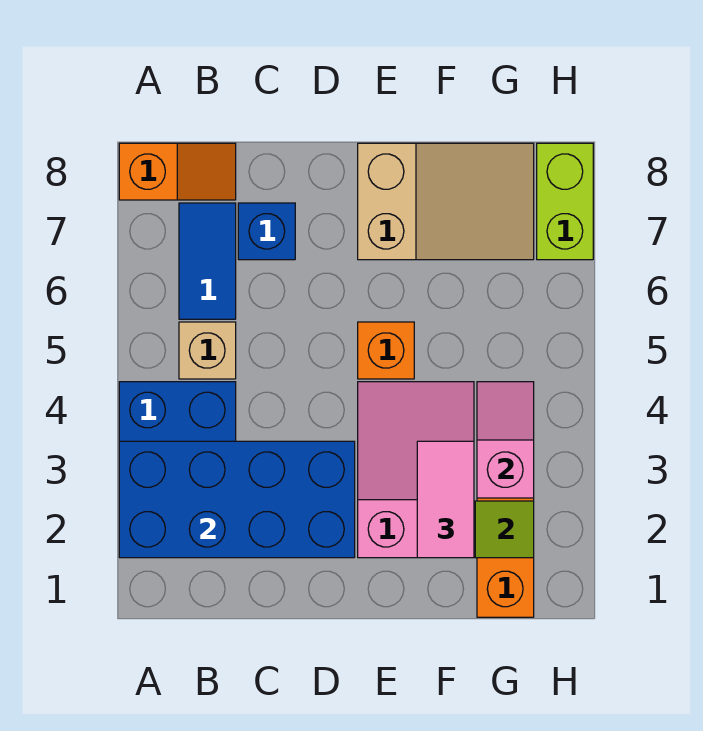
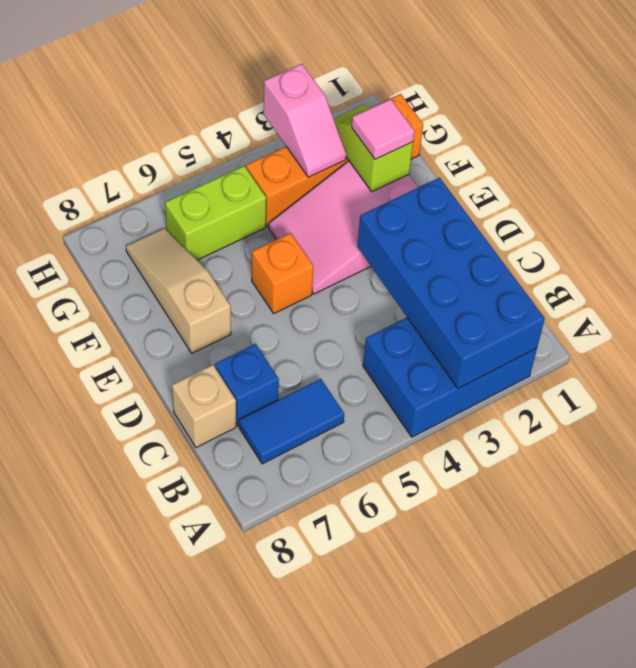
orange slope A8:B8 level 1 top A -> none
tan brick B5 level 1 -> tan brick C8 level 1
tan slope E7:G8 level 1 top E -> tan slope E7:G7 level 1 top E
pink tile F2:F3 level 3 -> pink tile F2 level 3
pink slope G3:G4 level 2 top 3 -> pink slope G3:H3 level 2 top H
lime brick H7:H8 level 1 -> lime brick G5:G6 level 1

